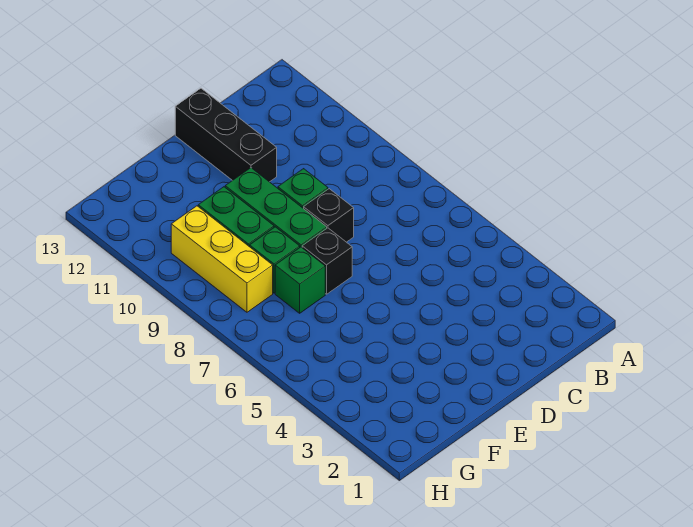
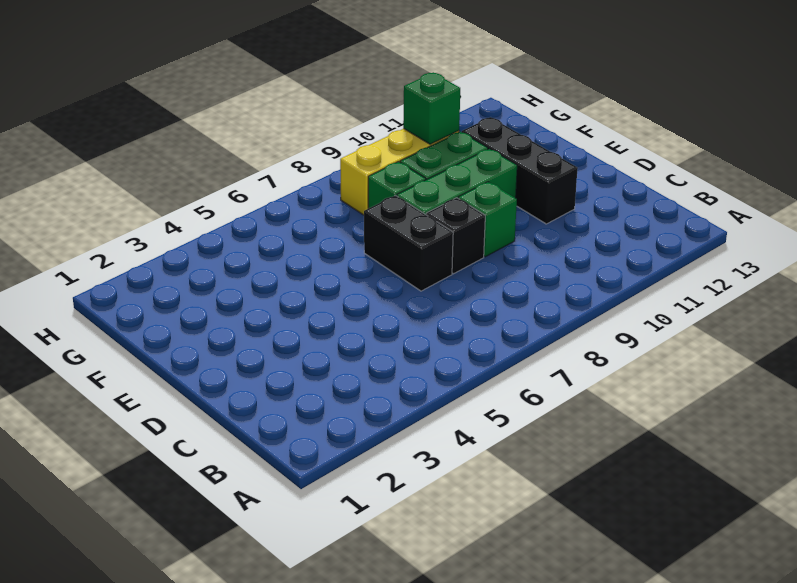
black brick D11:D13 level 1 -> black brick D11:F11 level 1
black brick E7 level 1 -> black brick D7:E7 level 1
green brick F7 level 1 -> green brick G10 level 2

